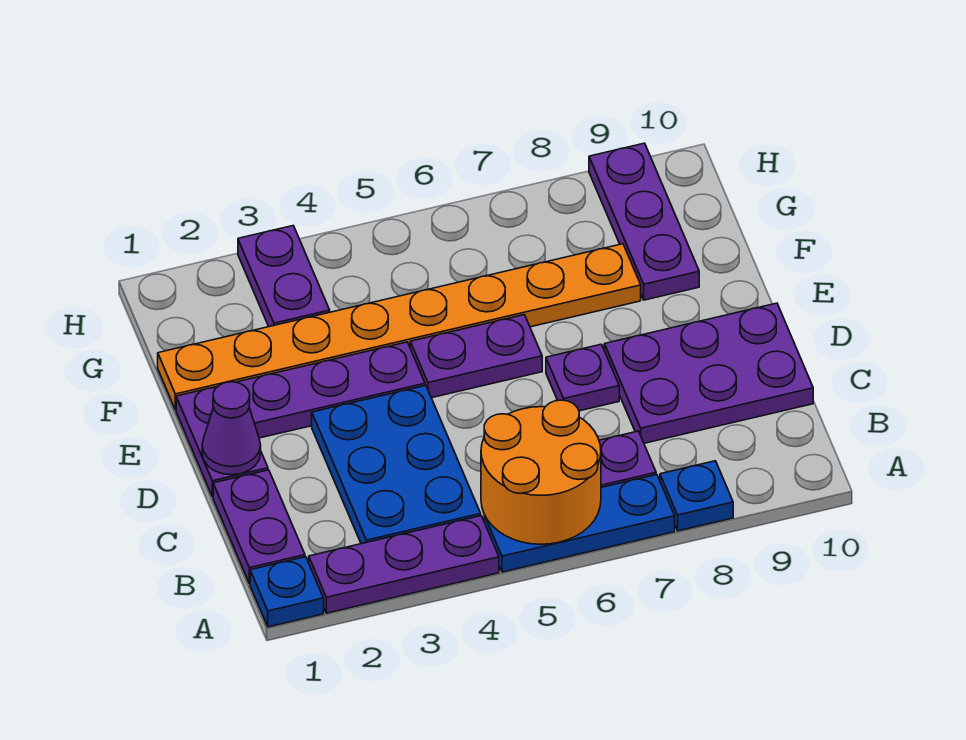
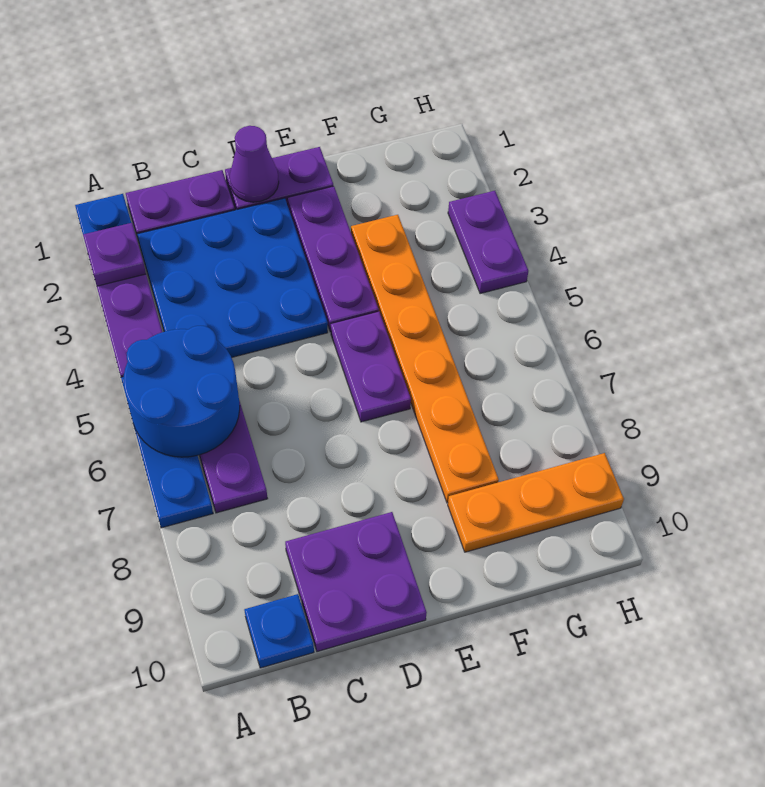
orange round brick A5:B6 level 2 -> blue round brick A5:B6 level 2
blue plate A8 level 1 -> blue plate B10 level 1
blue plate B3:D4 level 1 -> blue plate B2:D4 level 1
purple plate C8:D10 level 1 -> purple plate C9:D10 level 1
purple plate D7 level 1 -> purple plate A2 level 2
orange plate F1:F8 level 1 -> orange plate F3:F8 level 1
purple plate F9:H9 level 1 -> orange plate F9:H9 level 1
purple plate G3:H3 level 1 -> purple plate H3:H4 level 1

